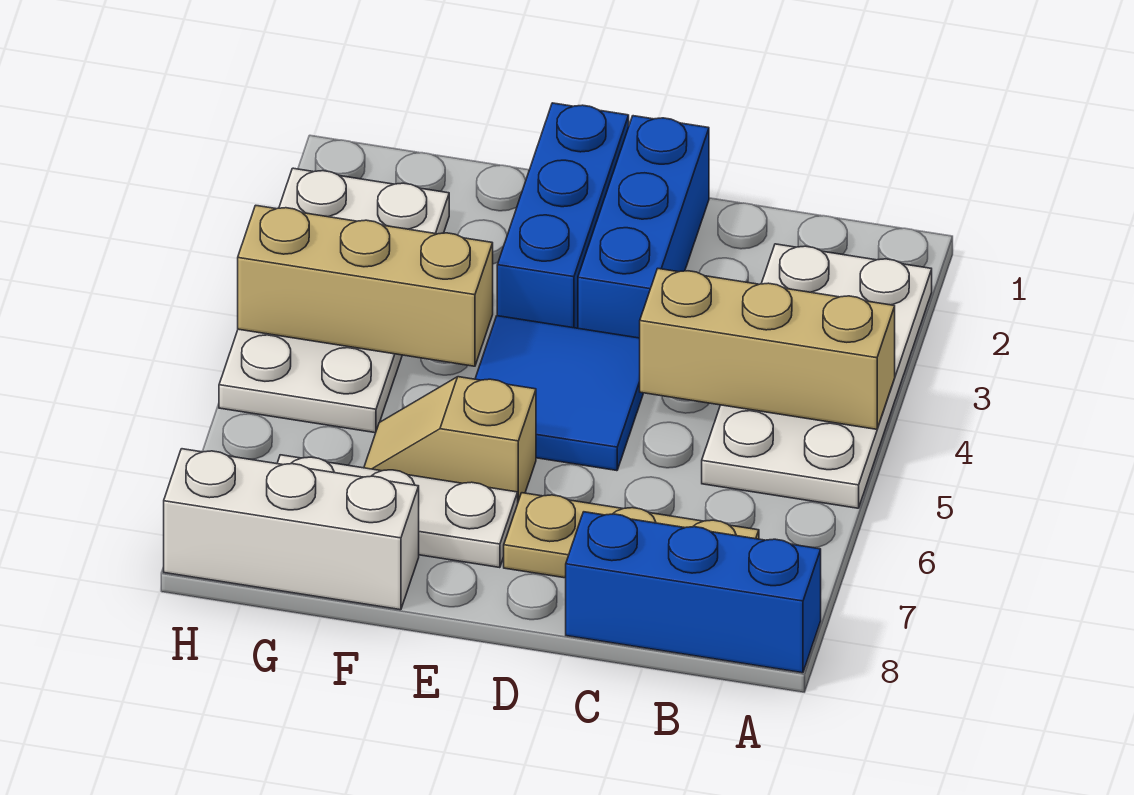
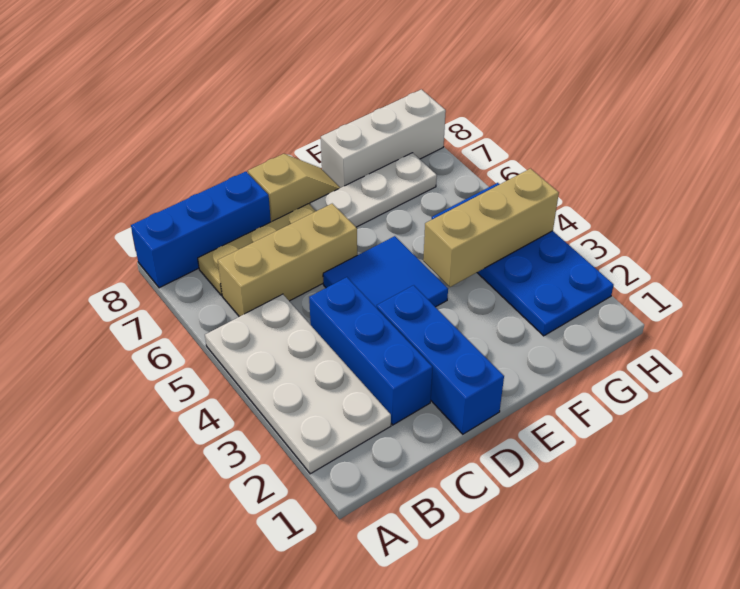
tan brick A4:C4 level 2 -> tan brick B6:D6 level 1
blue brick E1:E3 level 1 -> blue brick C2:C4 level 1
tan slope E6:F6 level 1 top E -> tan slope D8:E8 level 1 top D
white plate G2:H5 level 1 -> blue plate G2:H5 level 1

